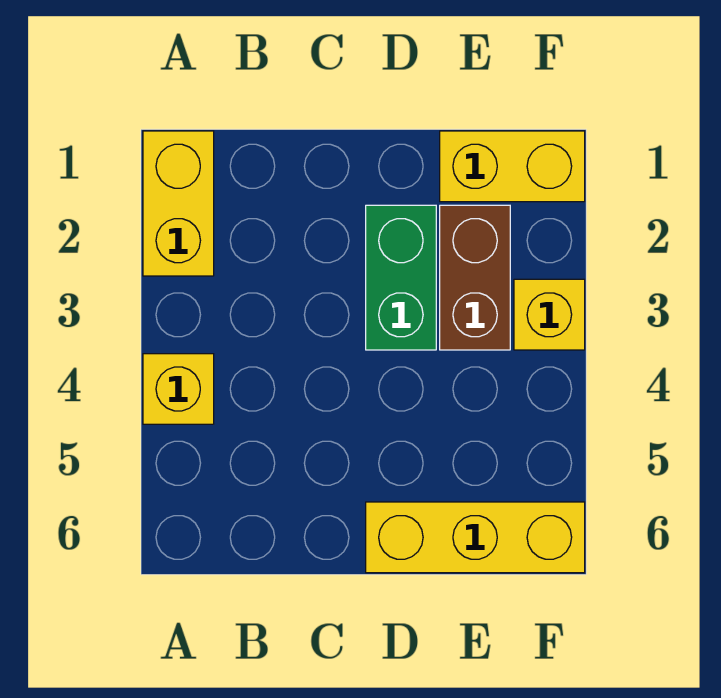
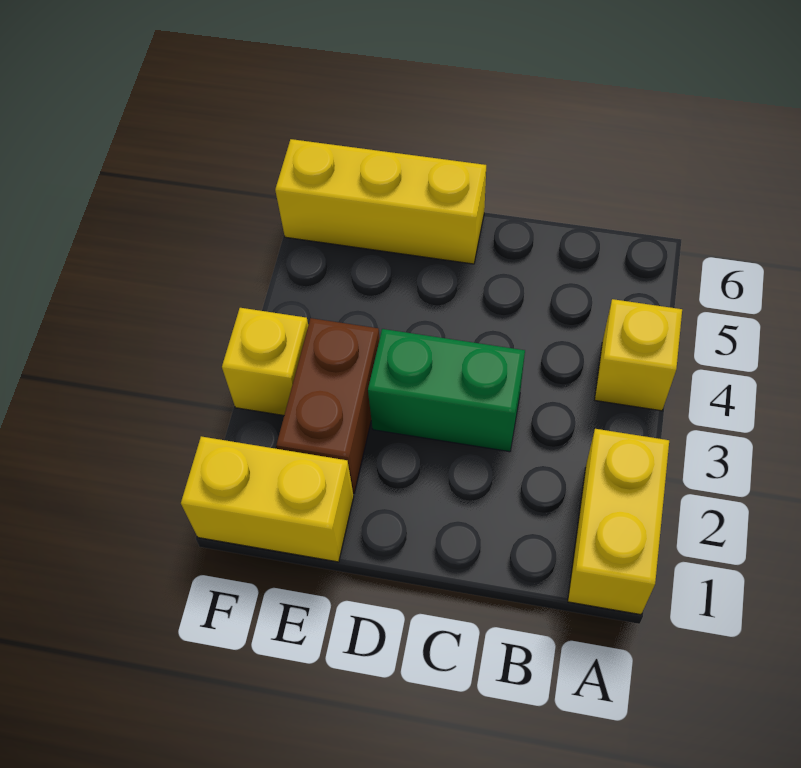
green brick D2:D3 level 1 -> green brick C3:D3 level 1

